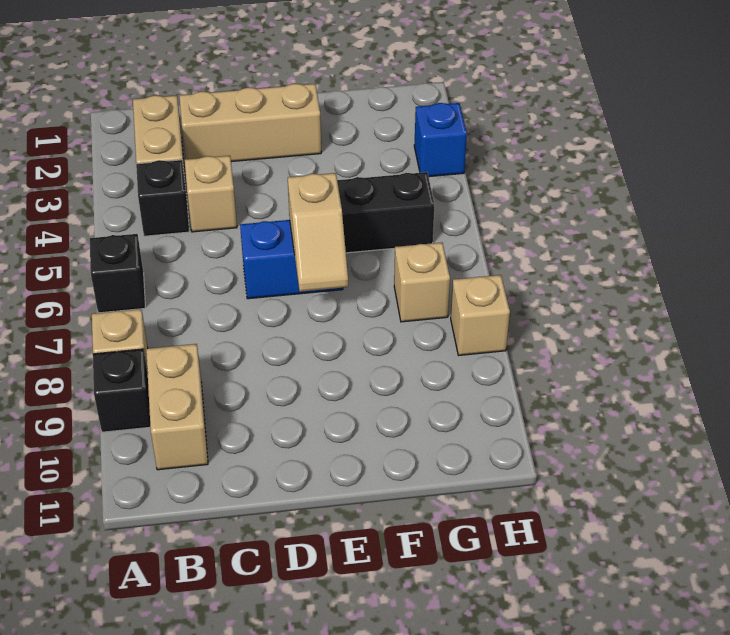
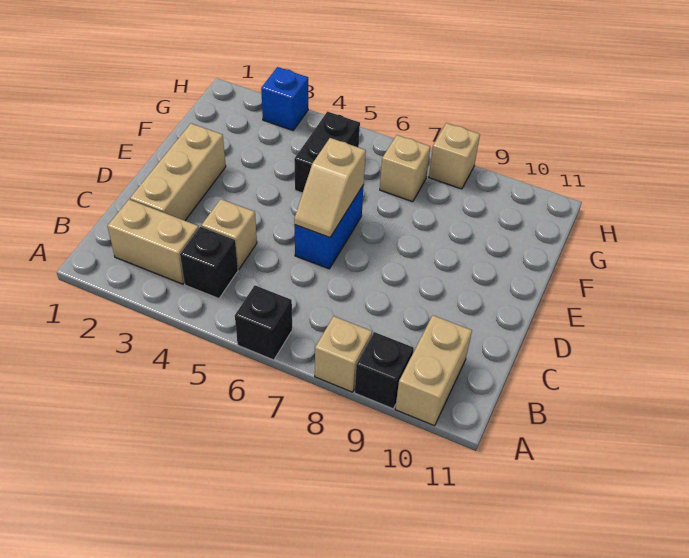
tan brick B9:B10 level 1 -> tan brick A10:B10 level 1
tan slope E6:E7 level 2 top 6 -> tan slope D6:E6 level 2 top E

